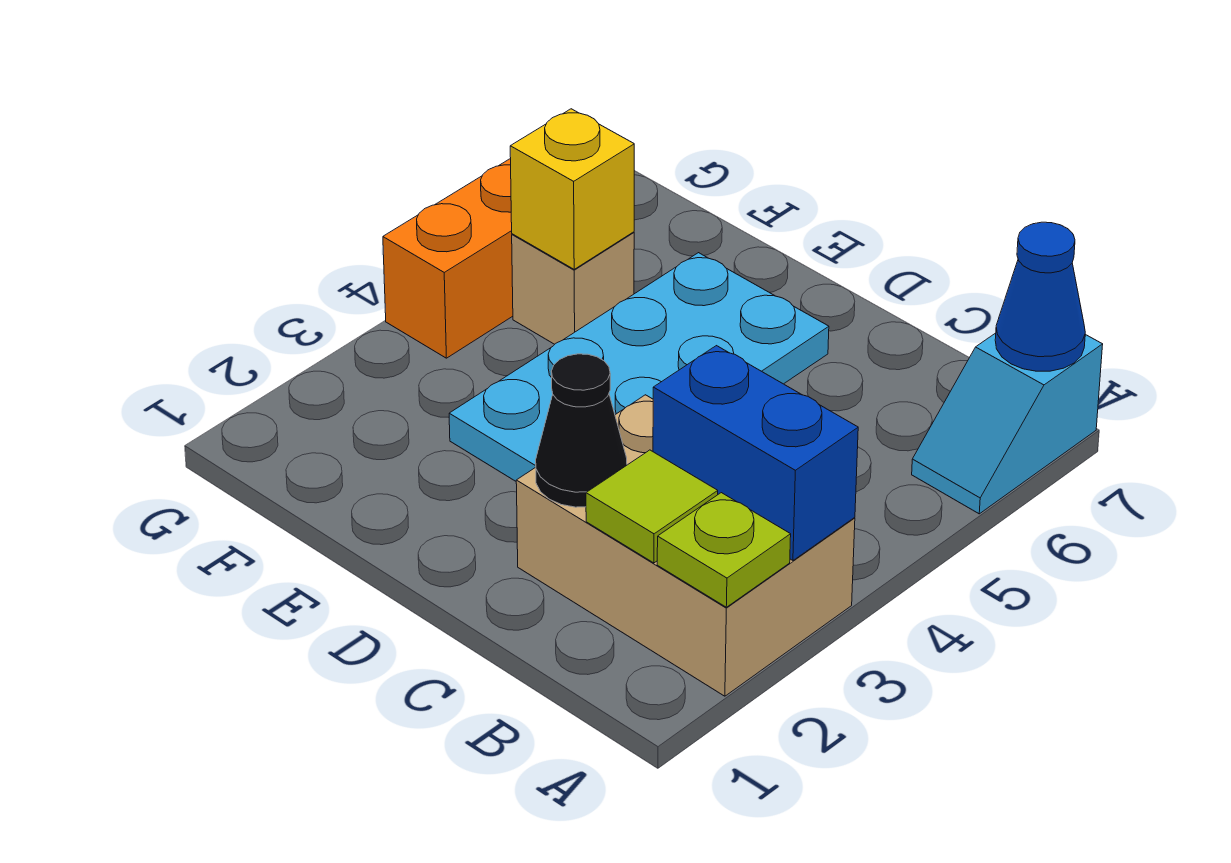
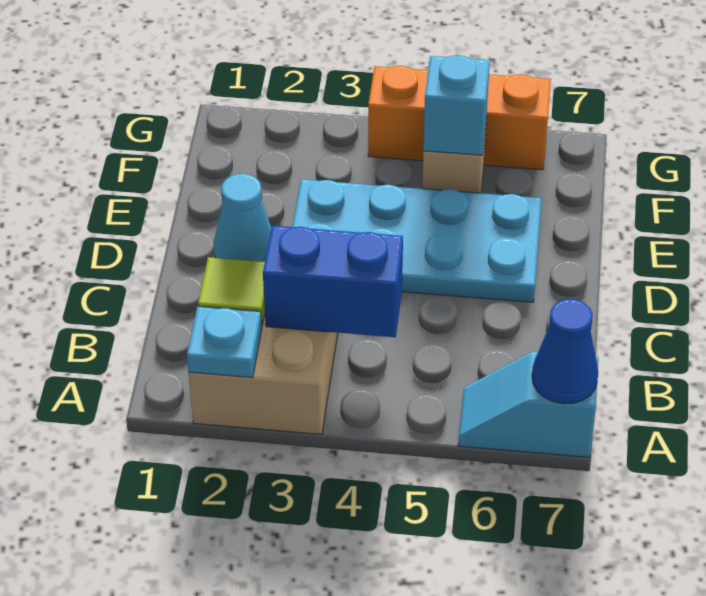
lime plate A2 level 2 -> cyan plate A2 level 2
blue brick A3:B3 level 2 -> blue brick B3:B4 level 2
black cone C2 level 2 -> cyan cone C2 level 2
yellow brick F5 level 2 -> cyan brick F5 level 2

